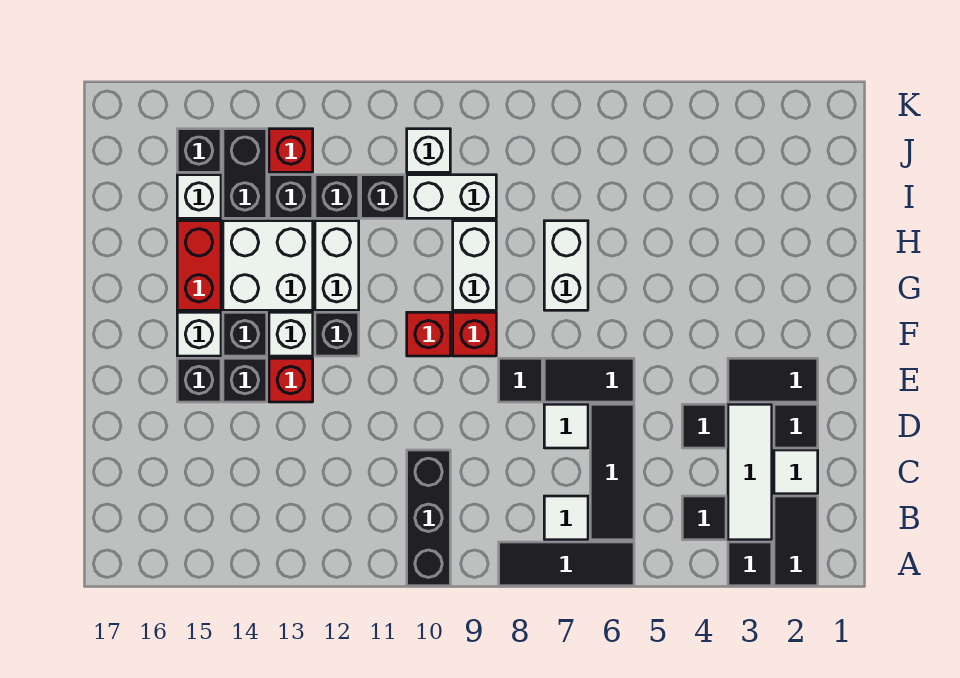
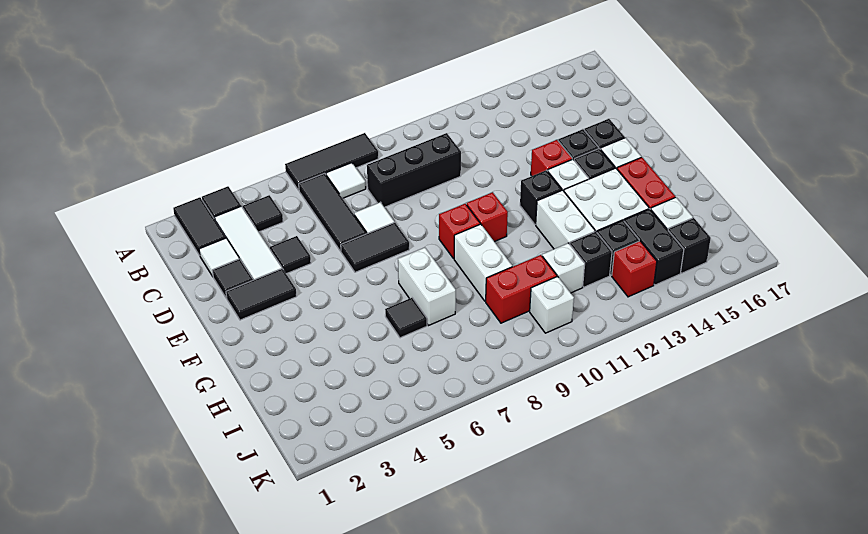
black brick A10:C10 level 1 -> black brick C8:C10 level 1
black tile E8 level 1 -> black tile H6 level 1
white brick I9:I10 level 1 -> red brick I9:I10 level 1
black brick I11 level 1 -> white brick I11 level 1

